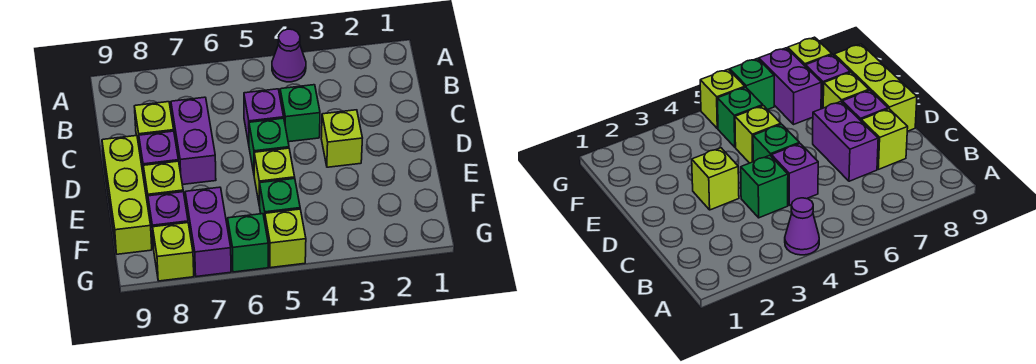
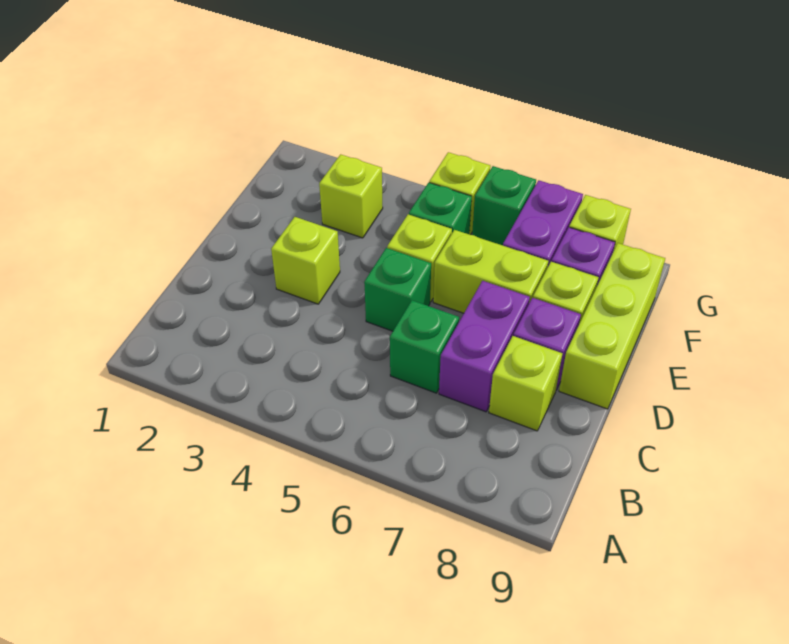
purple cone A4 level 1 -> none
green brick C4 level 1 -> green brick C6 level 1
purple brick C5 level 1 -> none
none -> lime brick E6:E7 level 1
none -> lime brick F3 level 1

